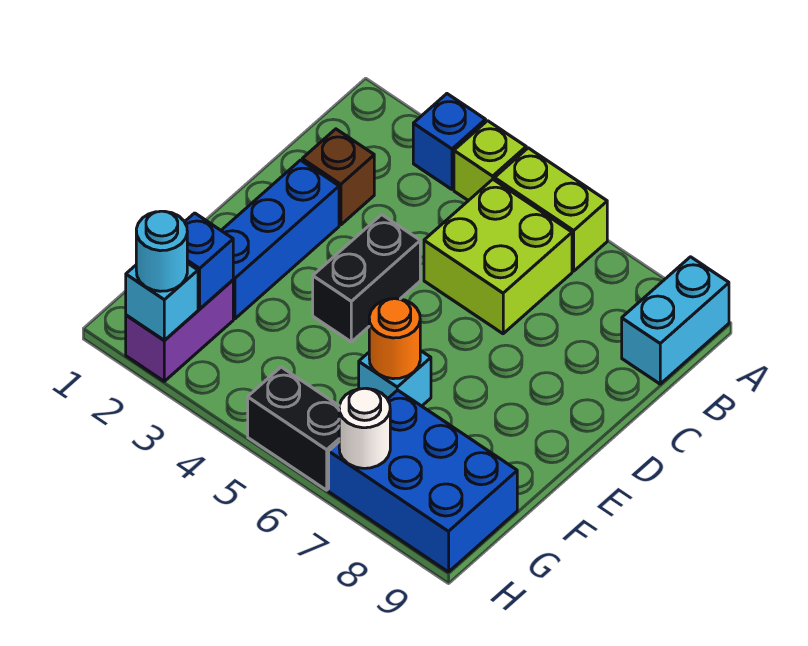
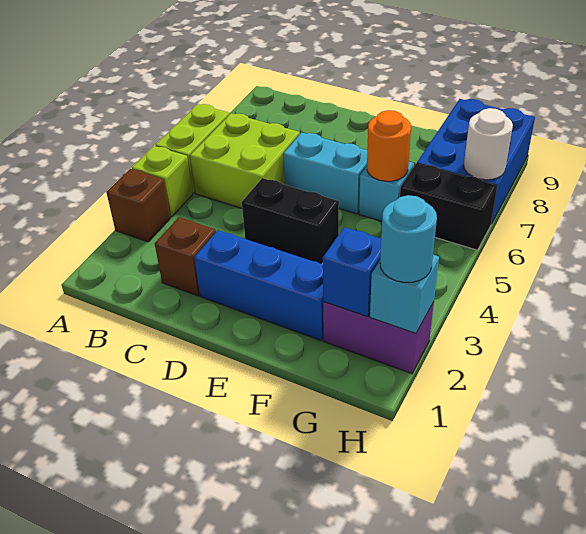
blue brick A3 level 1 -> brown brick A3 level 1
cyan brick A9:B9 level 1 -> cyan brick D6:E6 level 1
black brick H5:H6 level 1 -> black brick G6:H6 level 1

